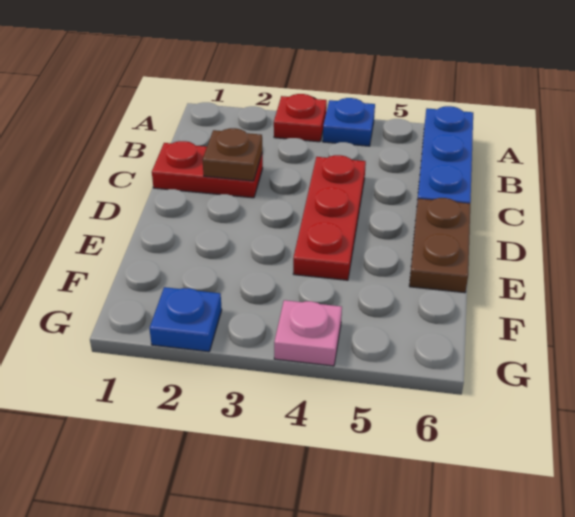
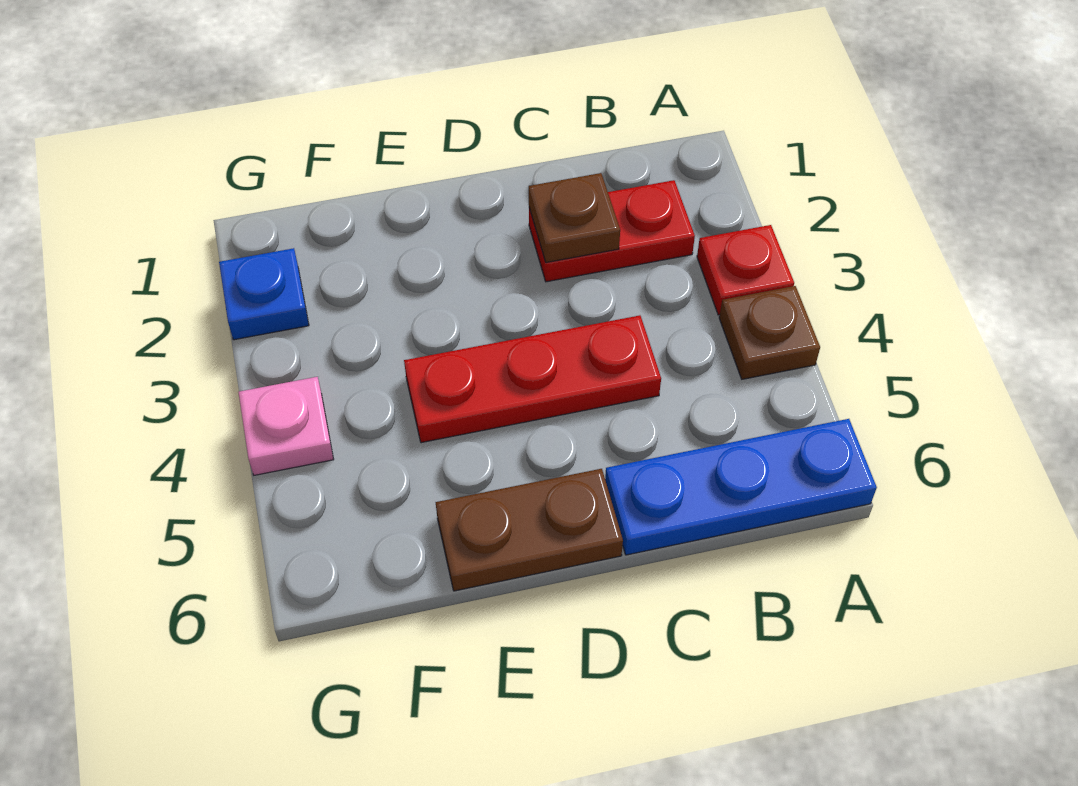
blue plate A4 level 1 -> brown plate A4 level 1
red plate C1:C2 level 1 -> red plate B2:C2 level 1

